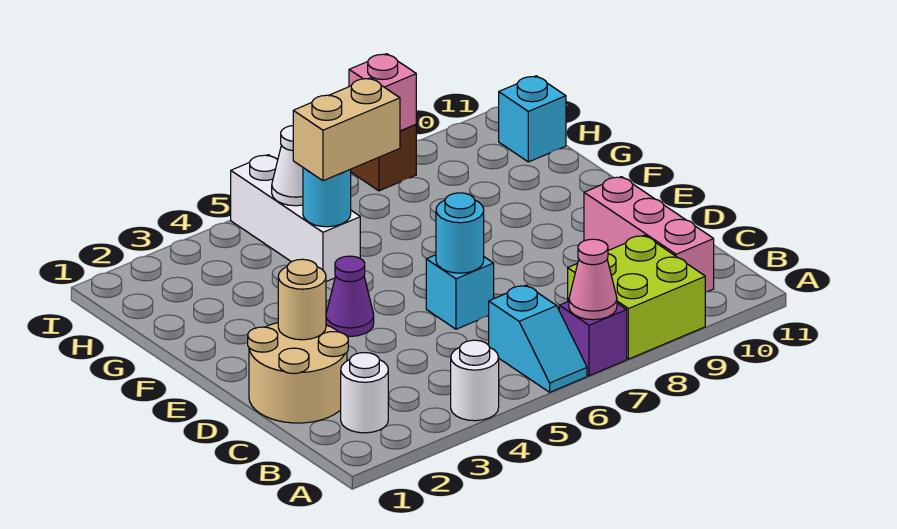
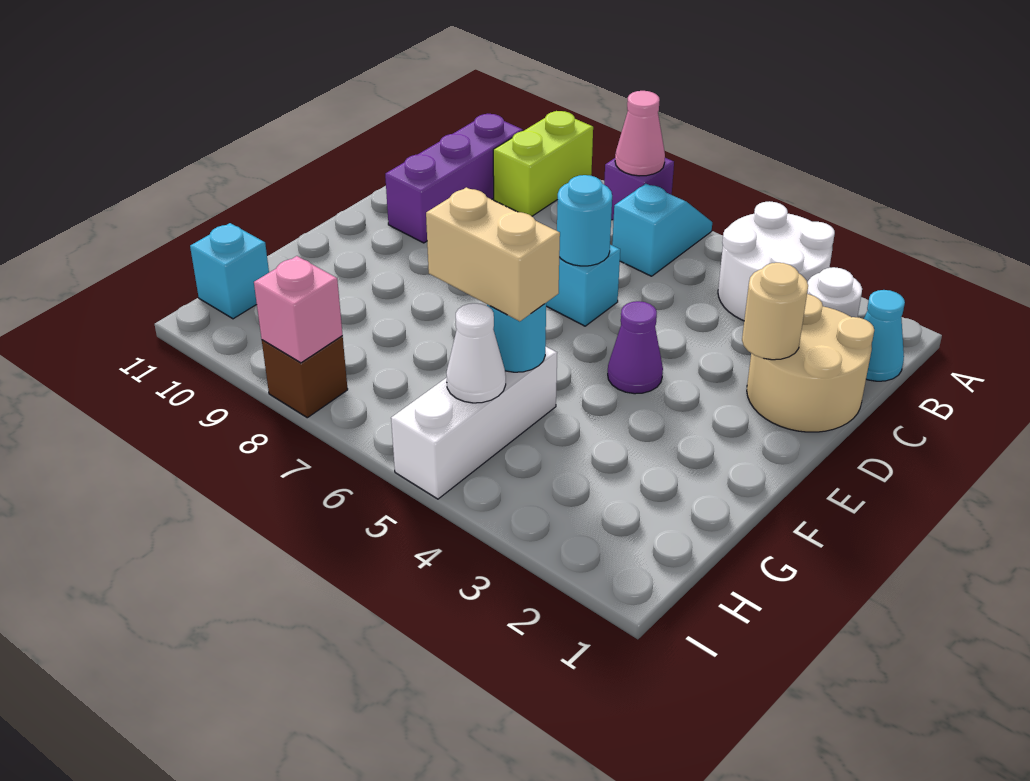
white round brick A4 level 1 -> white round brick A3:B4 level 1
lime brick A8:B9 level 1 -> lime brick A9:B9 level 1
none -> cyan cone B1 level 1
pink brick B10:D10 level 1 -> purple brick B10:D10 level 1

